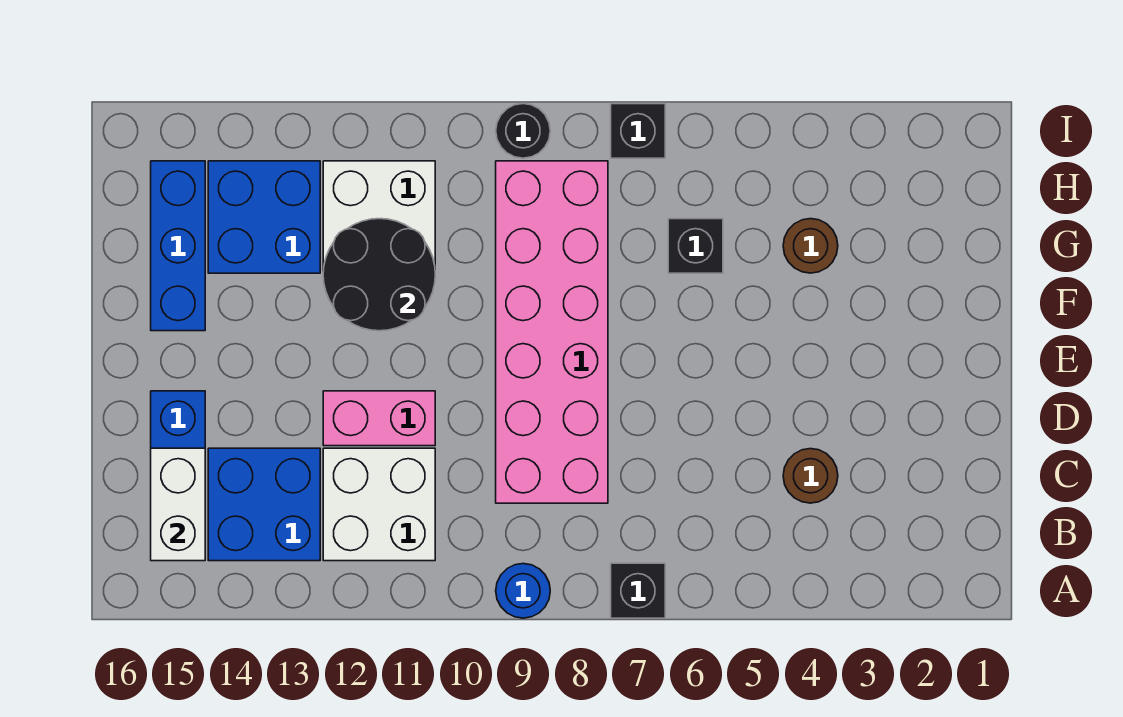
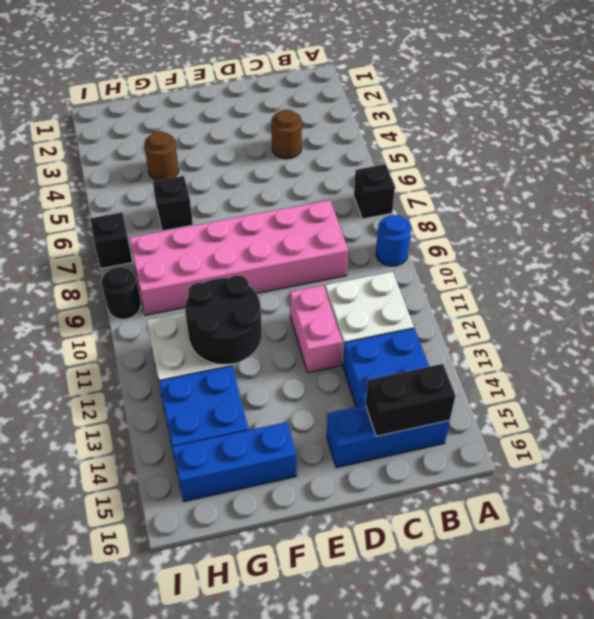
white brick B15:C15 level 2 -> black brick B15:C15 level 2

